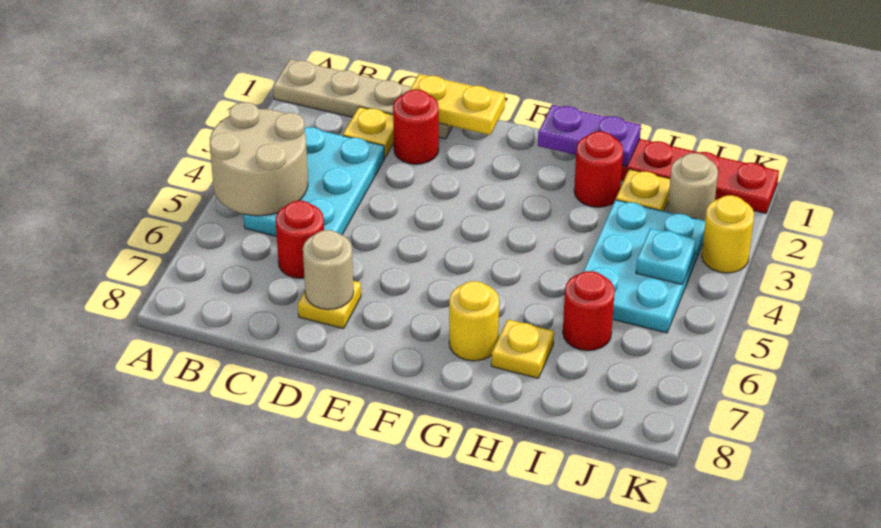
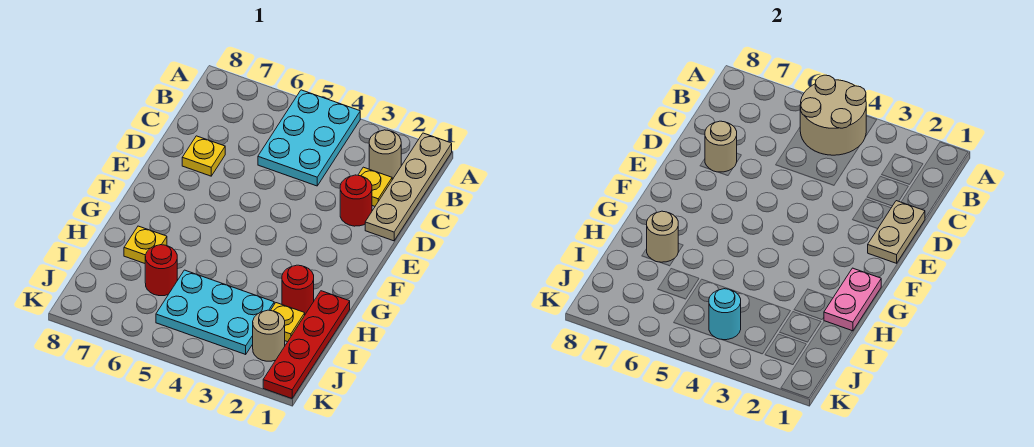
none -> tan round brick B2 level 1
cyan plate B3:C5 level 1 -> cyan plate A4:C5 level 1
red round brick C6 level 1 -> none
yellow plate D1:E1 level 2 -> tan plate D1:E1 level 2
purple plate G1:H1 level 2 -> pink plate G1:H1 level 2
yellow round brick G7 level 1 -> none
none -> tan round brick H7 level 2
cyan plate J4 level 2 -> cyan round brick J4 level 2
yellow round brick K3 level 1 -> none

